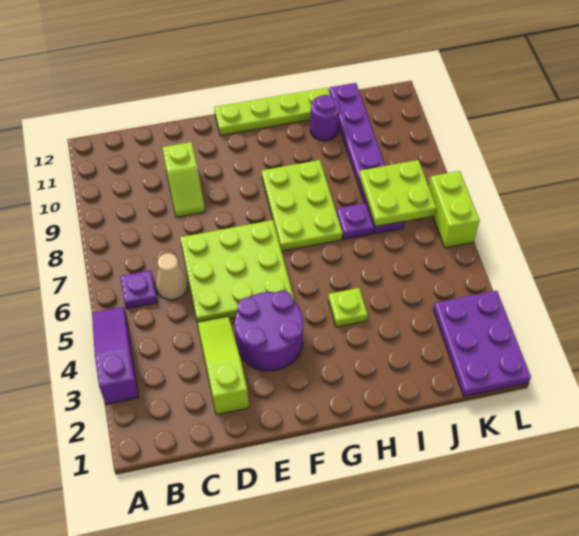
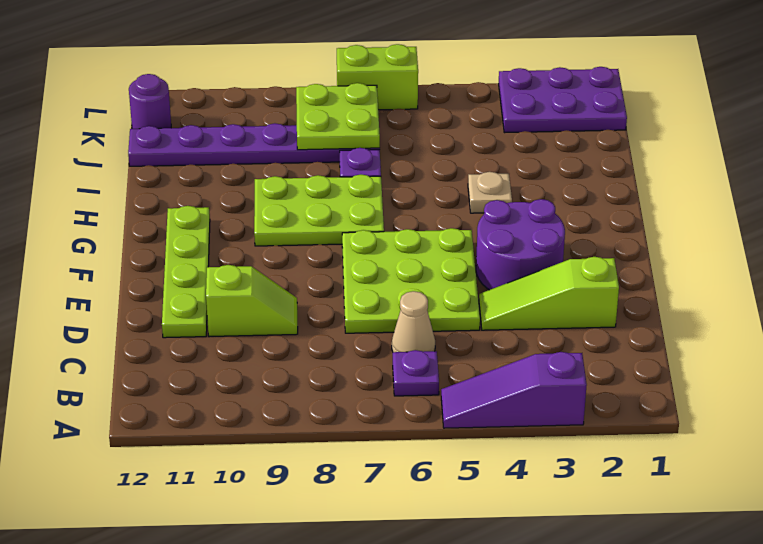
lime plate F12:I12 level 1 -> lime plate D11:G11 level 1
lime plate H4 level 1 -> tan plate H4 level 1
purple round brick I11 level 1 -> purple round brick K12 level 1

